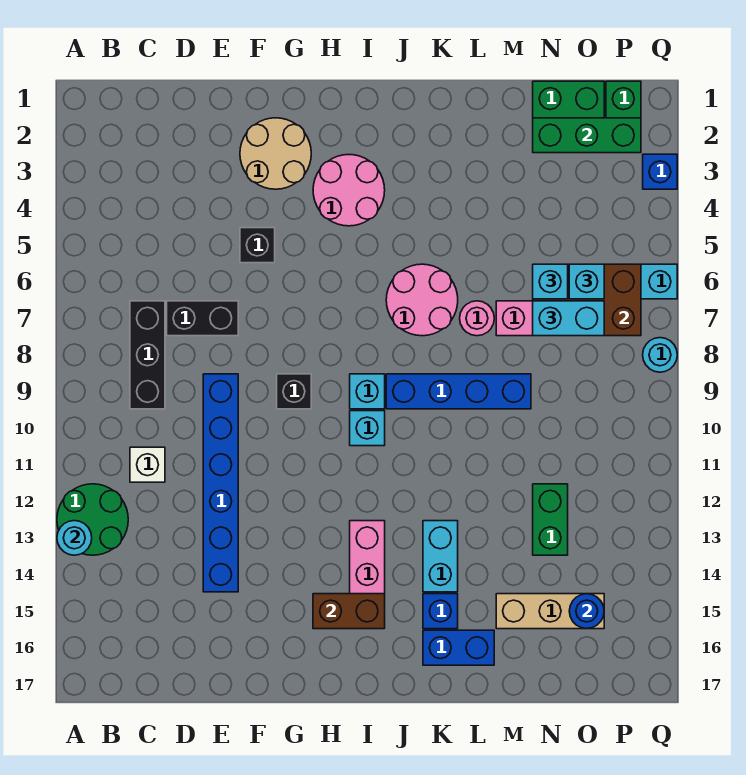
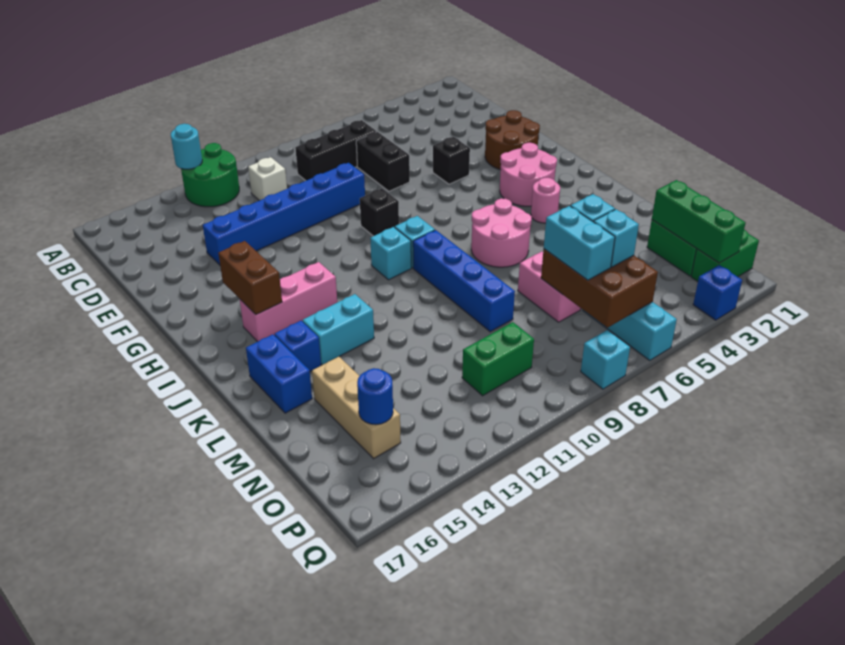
tan round brick F2:G3 level 1 -> brown round brick F2:G3 level 1
pink round brick L7 level 1 -> pink round brick J4 level 1
green brick N12:N13 level 1 -> green brick O10:O11 level 1
cyan round brick Q8 level 1 -> cyan brick Q8 level 1

